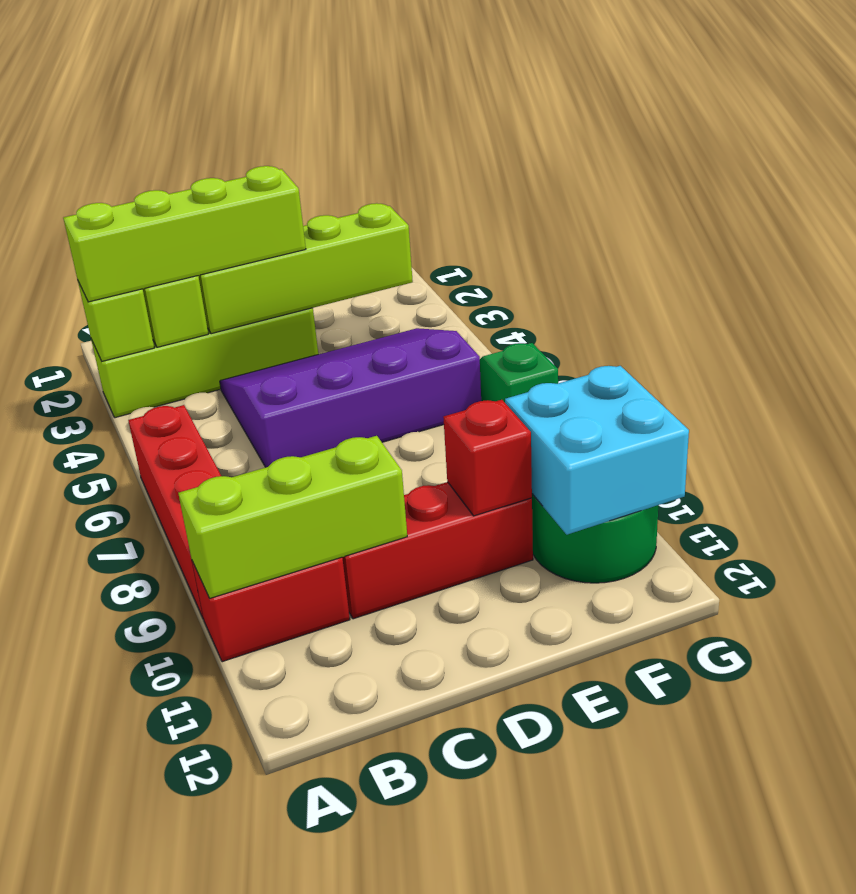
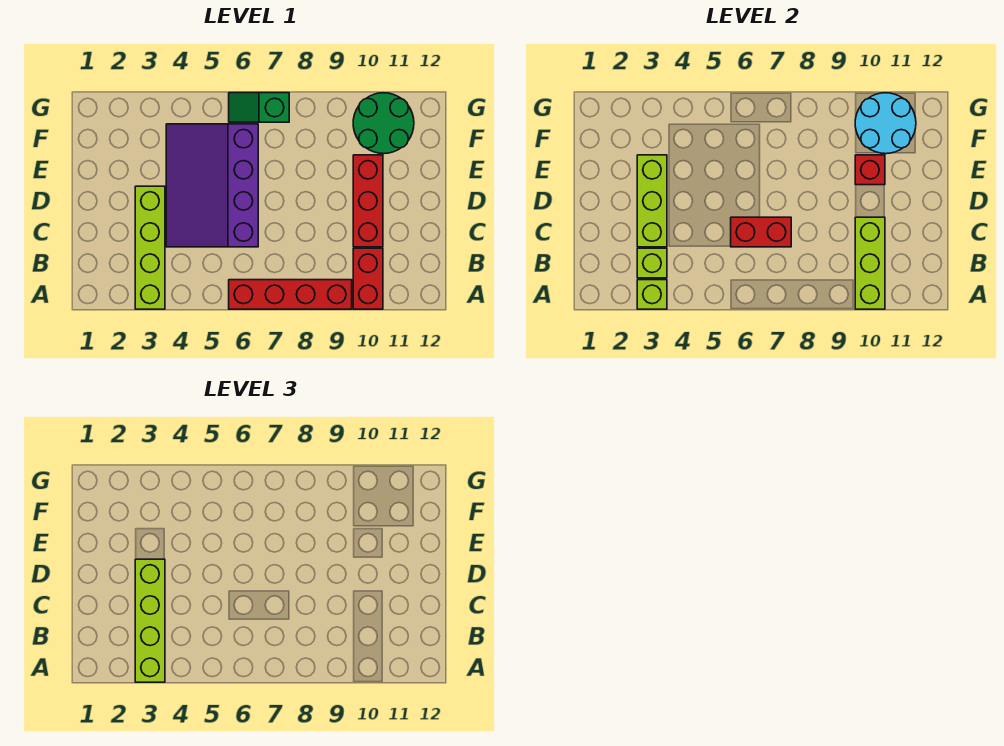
lime brick C3:F3 level 2 -> lime brick C3:E3 level 2
none -> red brick C6:C7 level 2
cyan brick F10:G11 level 2 -> cyan round brick F10:G11 level 2

